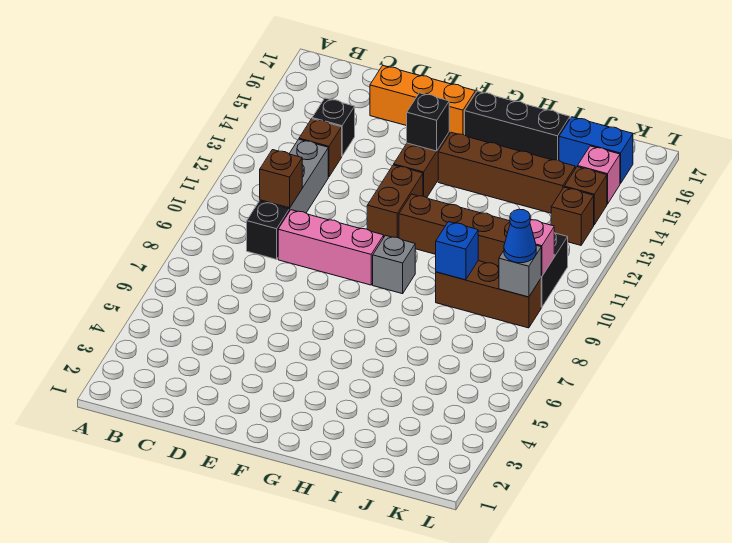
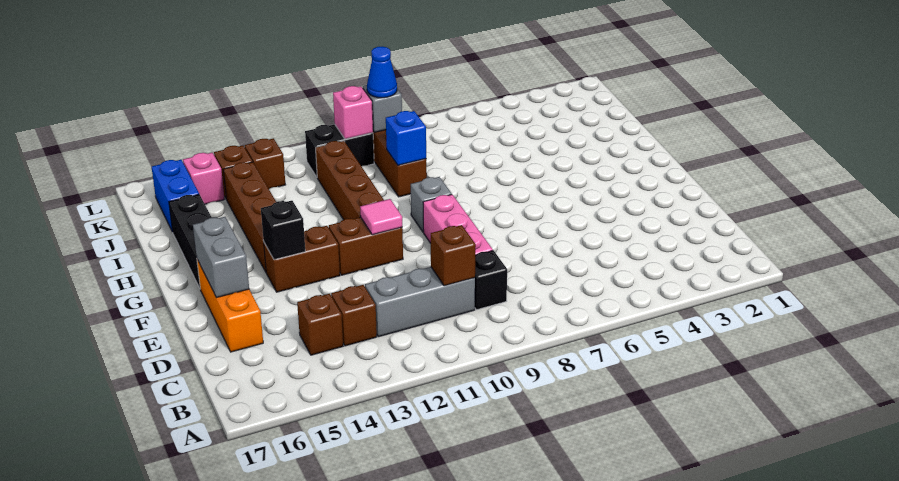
black brick C14 level 1 -> brown brick C14 level 1
none -> grey brick E16:F16 level 2
none -> pink tile F11 level 2

